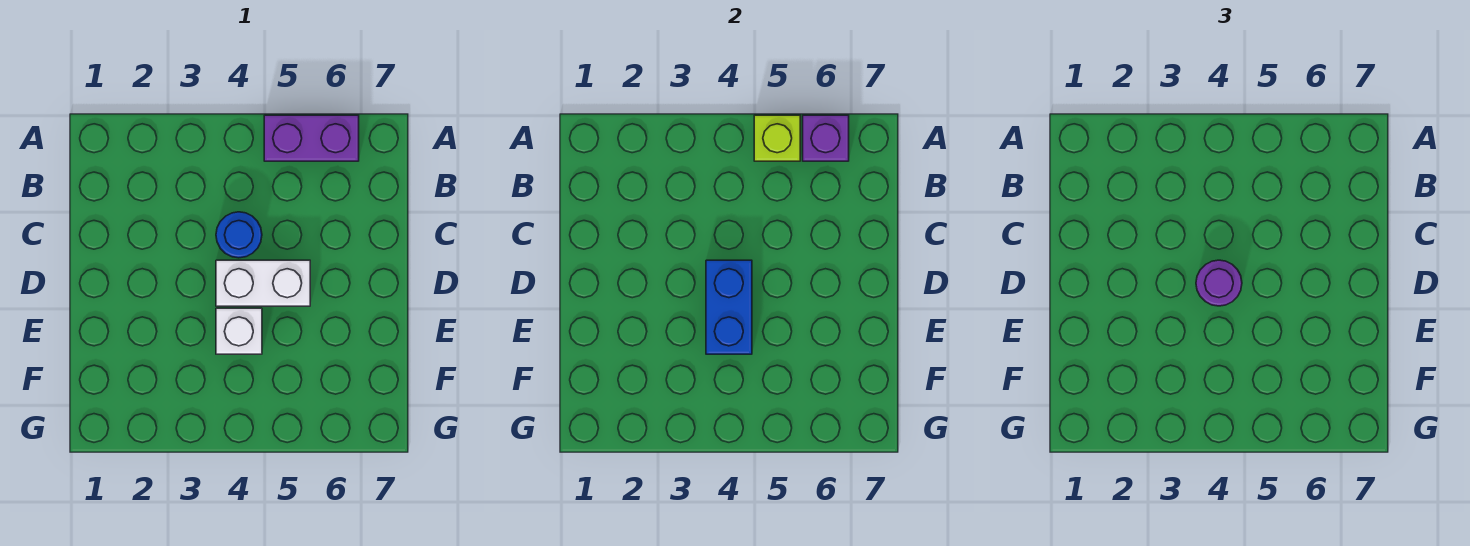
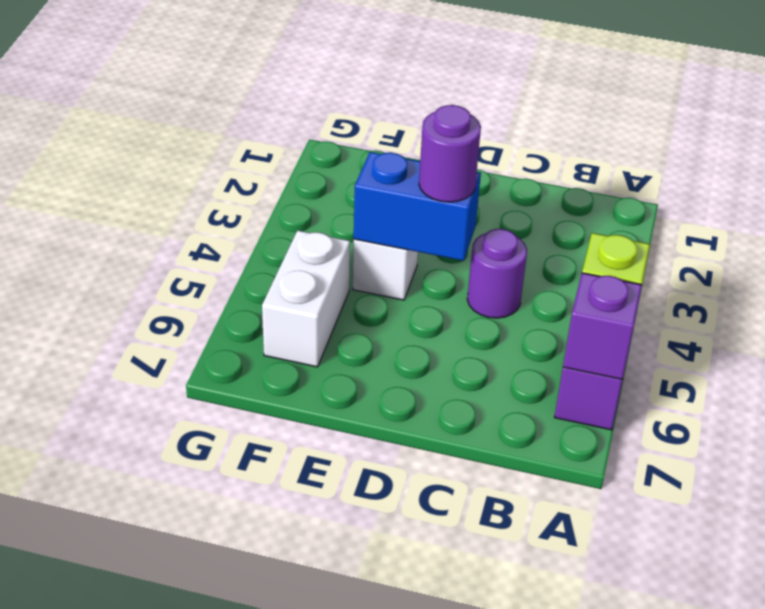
blue round brick C4 level 1 -> purple round brick C4 level 1
white brick D4:D5 level 1 -> white brick F5:F6 level 1

